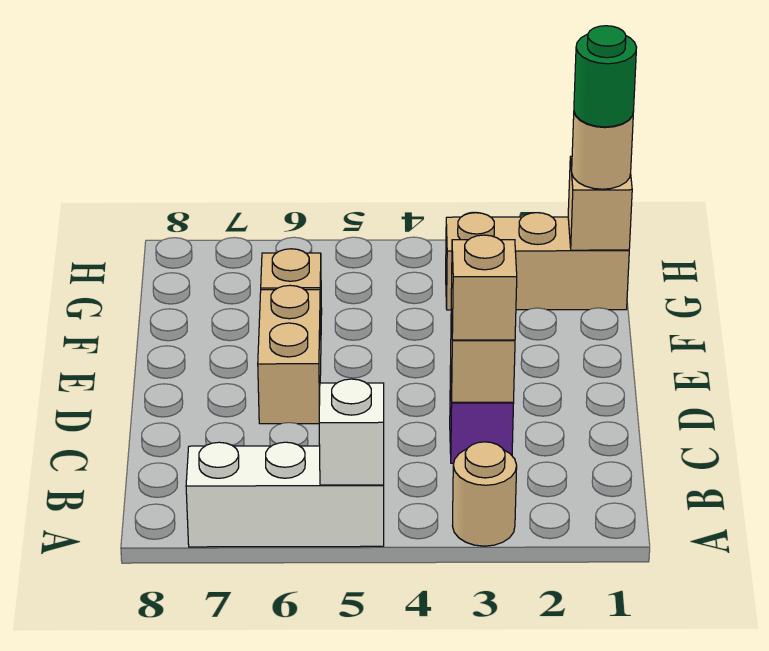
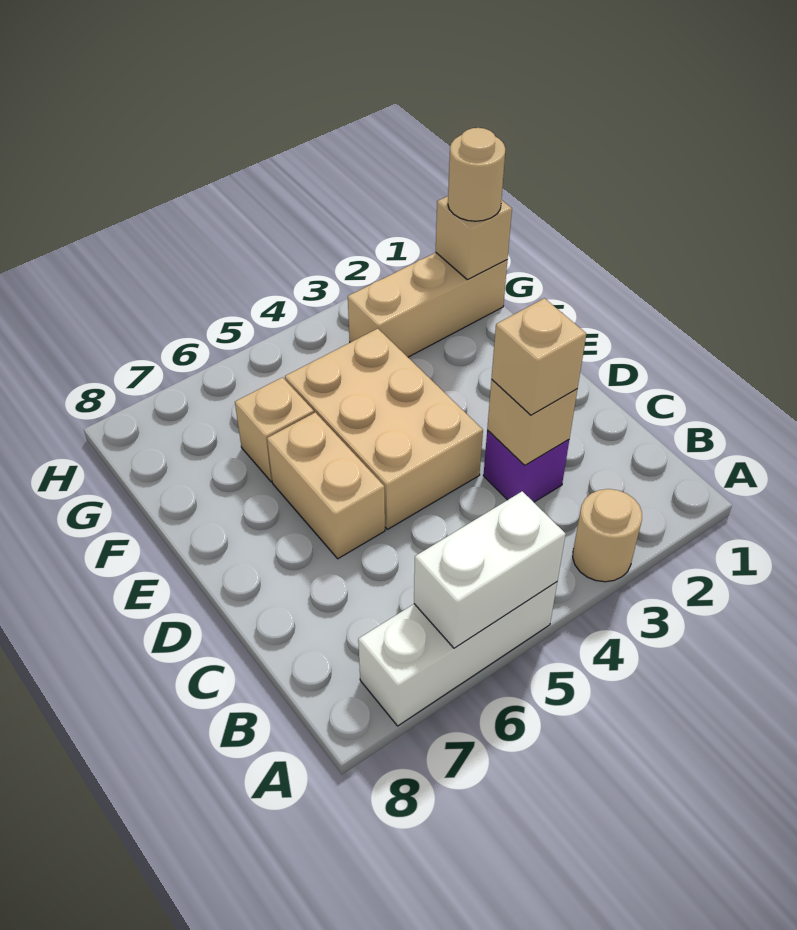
white brick A5 level 2 -> white brick A5:A6 level 2
none -> tan brick D4:F5 level 1
green round brick G1 level 4 -> none

